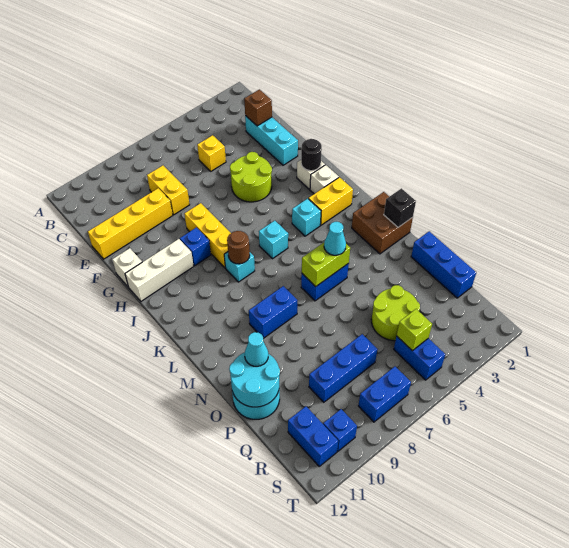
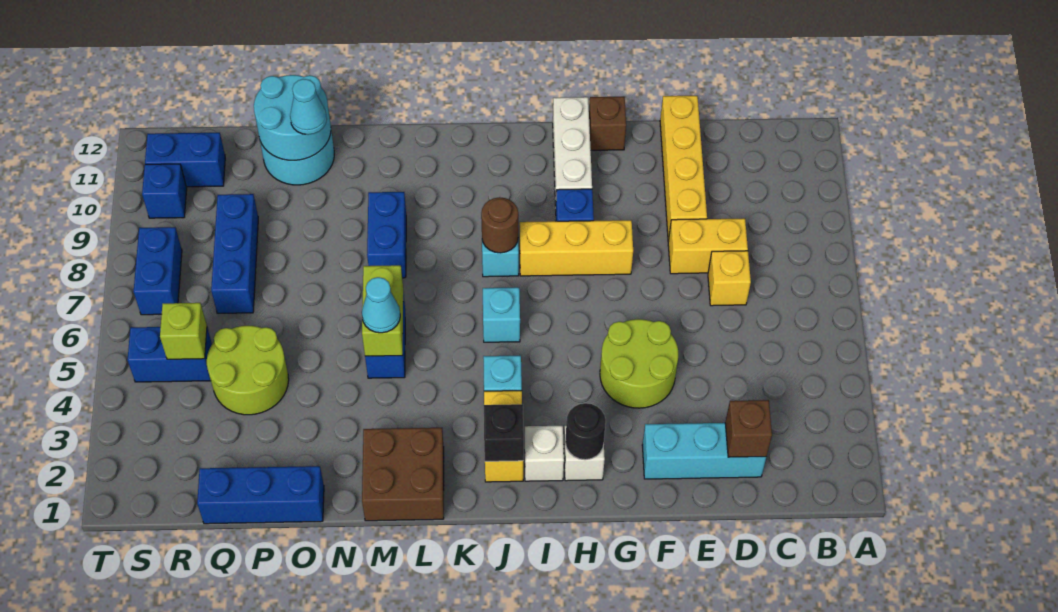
yellow brick D5 level 1 -> yellow brick D7 level 1
white brick G12 level 1 -> brown brick G12 level 1
black brick M1 level 2 -> black brick J2 level 2

